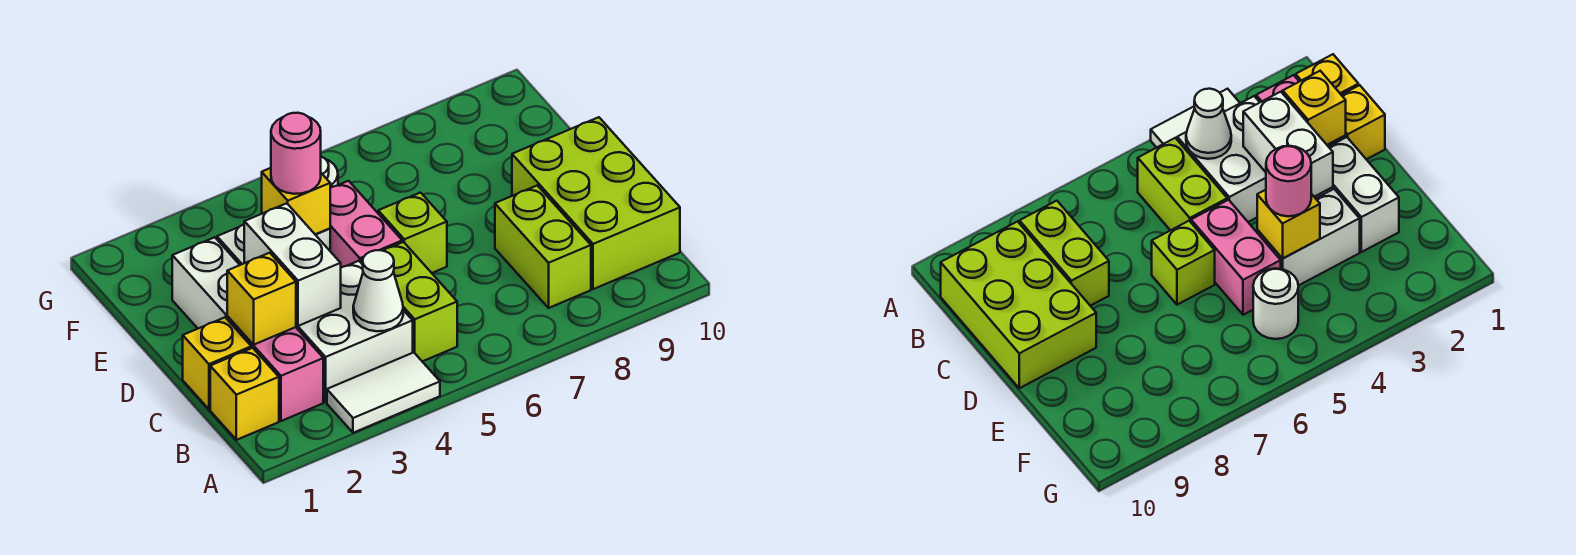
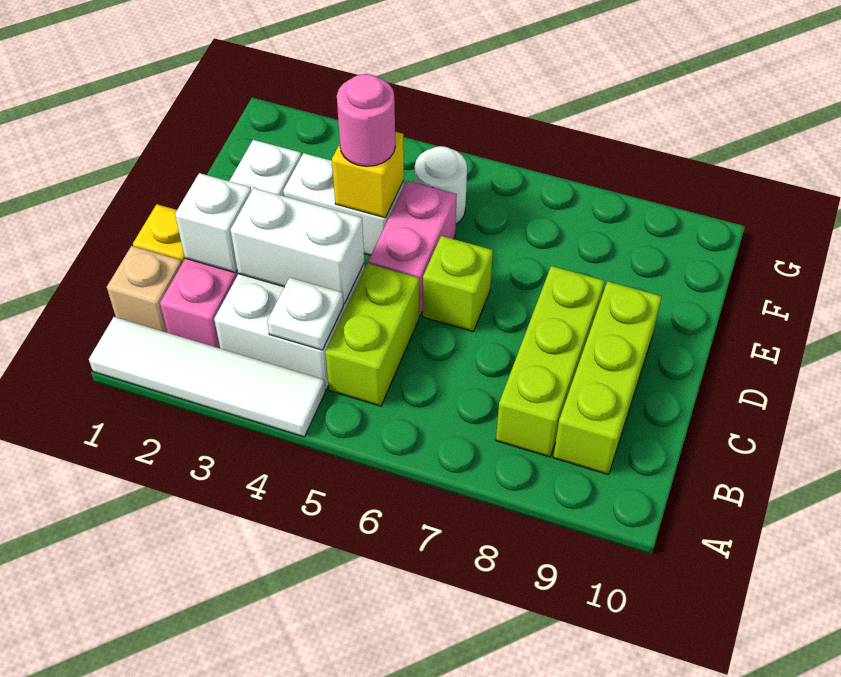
white tile A3:A4 level 1 -> white tile A1:A4 level 1
yellow brick B1 level 1 -> tan brick B1 level 1
white cone B4 level 2 -> white plate B4 level 2
lime brick B8:C8 level 1 -> lime brick B8:D8 level 1
lime brick B9:D10 level 1 -> lime brick B9:D9 level 1
yellow brick C2 level 2 -> white brick C2 level 2
white brick C3:D3 level 2 -> white brick C3:C4 level 2

